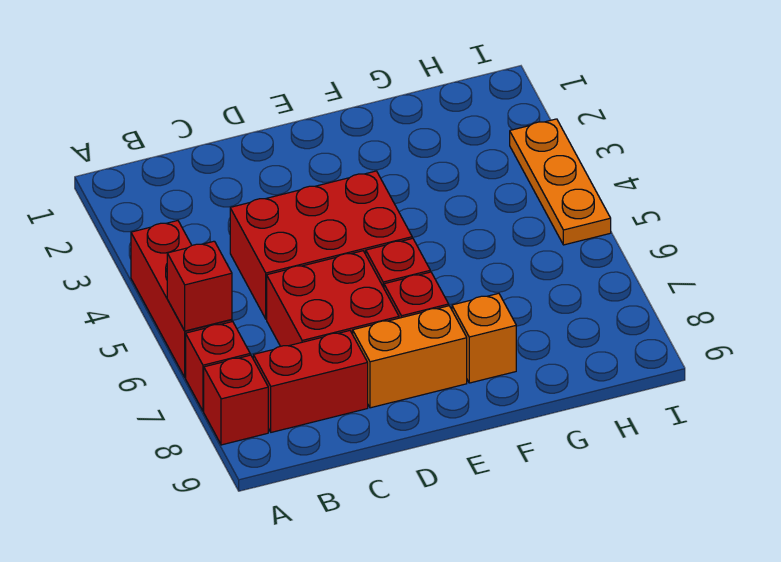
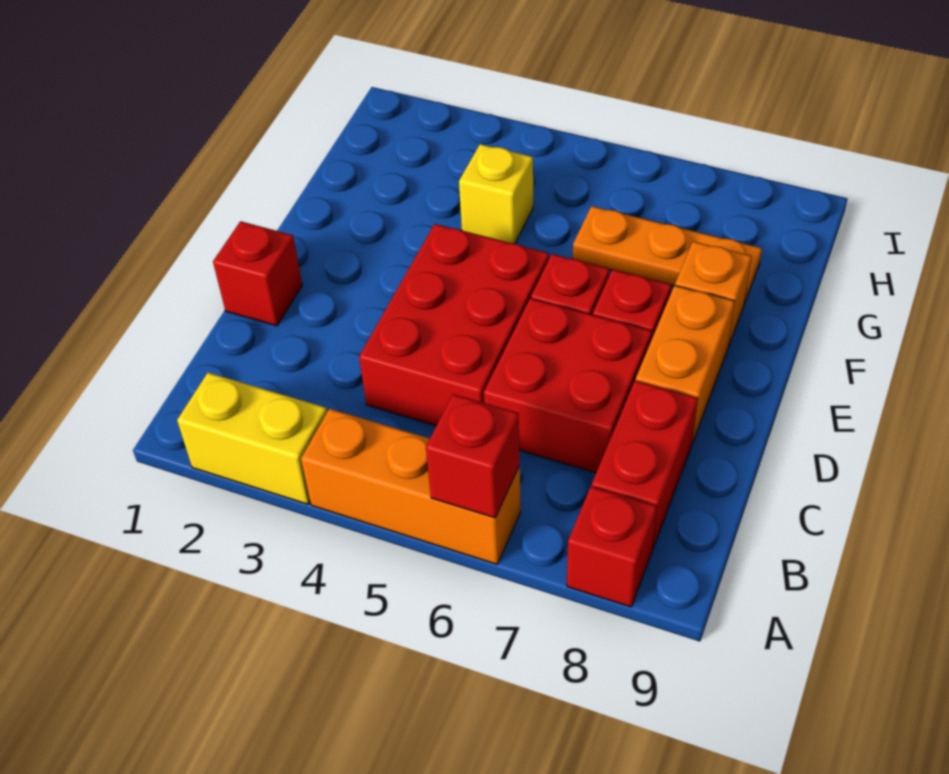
none -> yellow brick A2:A3 level 1
red brick A4:A6 level 1 -> orange brick A4:A6 level 1
red brick A7 level 1 -> red brick D1 level 1
none -> yellow brick G4 level 1
orange plate I3:I5 level 1 -> orange plate G6:G8 level 1

